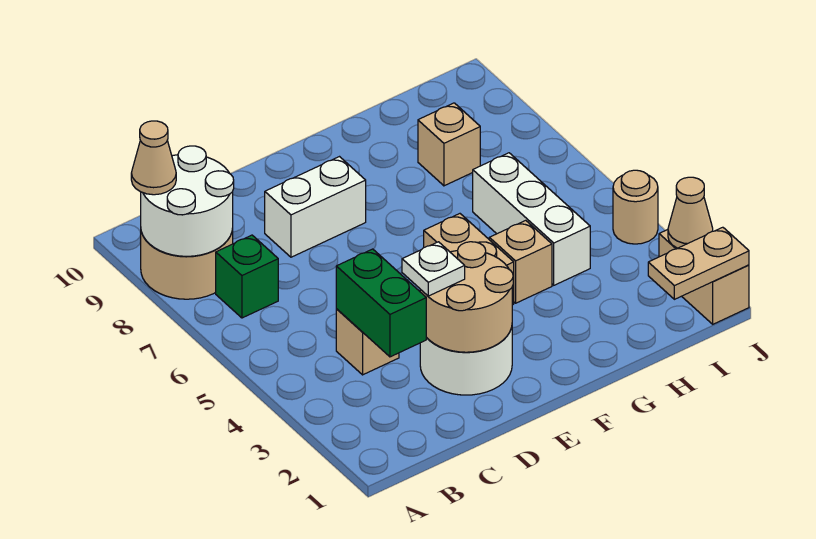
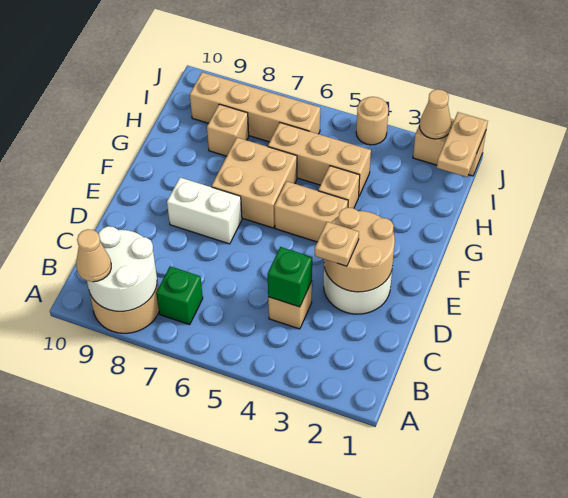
green brick C3:C4 level 2 -> green brick C4 level 2
white plate D3 level 3 -> tan plate D3 level 3
white brick D8:E8 level 1 -> white brick E7:E8 level 1
none -> tan brick F6:G7 level 1
white brick H4:H6 level 1 -> tan brick H4:H6 level 1
none -> tan brick I6:I9 level 1

